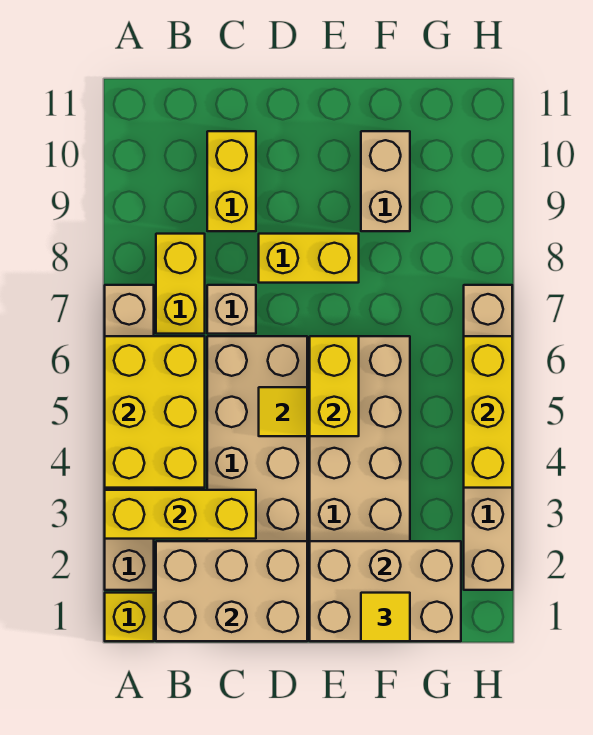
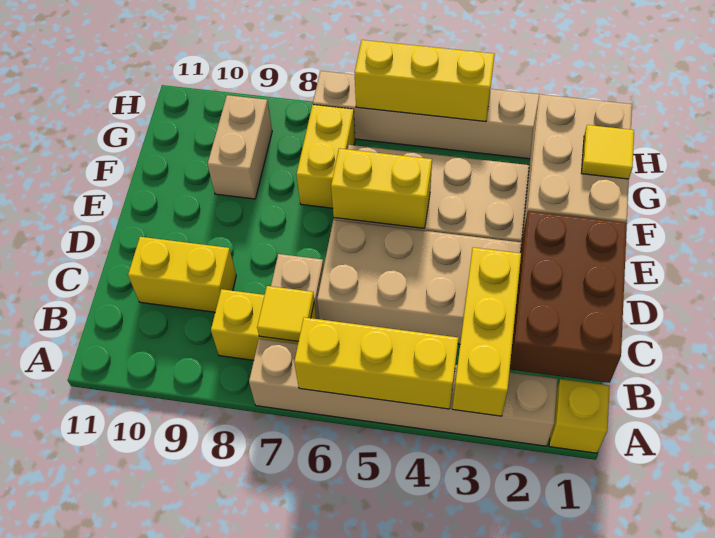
yellow brick A4:B6 level 2 -> yellow brick A4:A6 level 2
tan brick B1:D2 level 2 -> brown brick B1:D2 level 2
yellow tile D5 level 2 -> yellow tile B7 level 2
yellow brick D8:E8 level 1 -> yellow brick F7:G7 level 1
tan brick F9:F10 level 1 -> tan brick F9:G9 level 1

